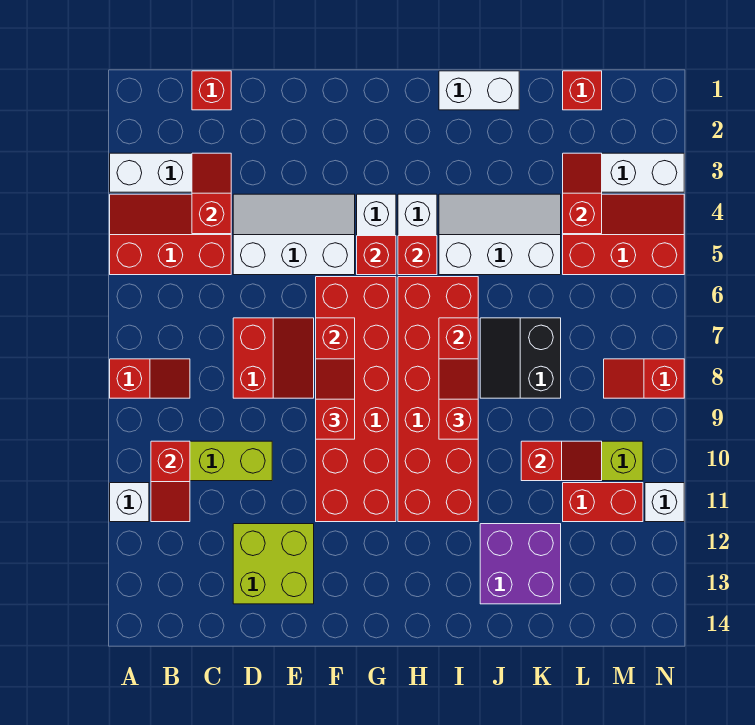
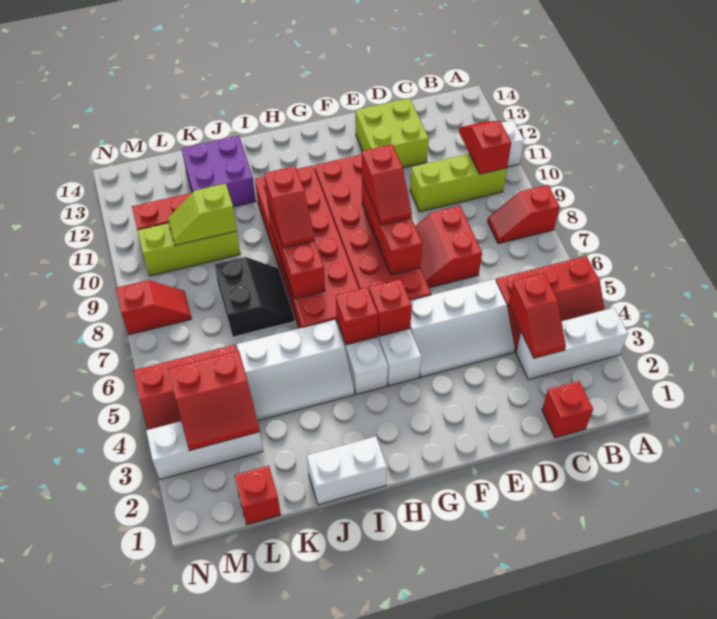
red slope K10:L10 level 2 top K -> lime slope K10:L10 level 2 top K
red slope L3:L4 level 2 top 4 -> red slope L3:M4 level 2 top 4
white brick N11 level 1 -> none

